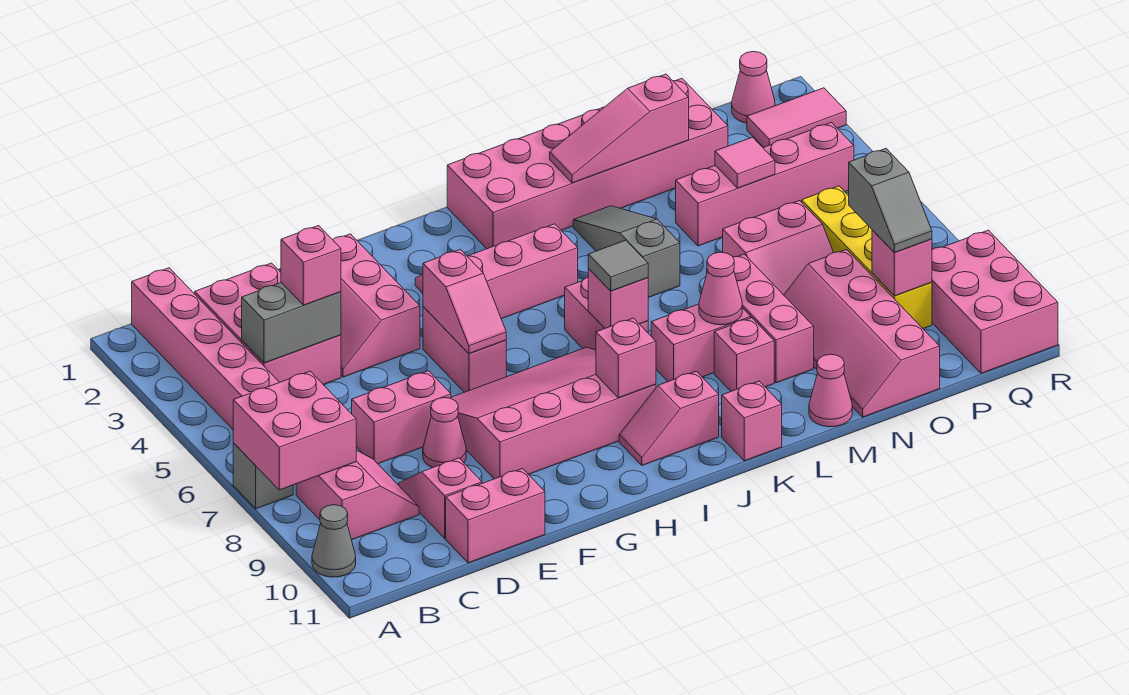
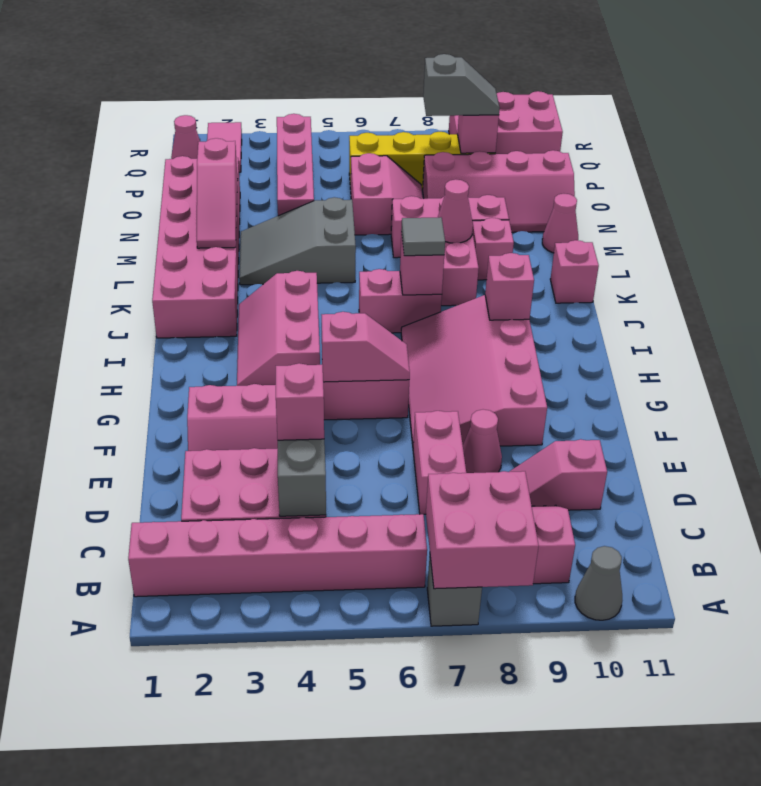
pink brick D11:E11 level 1 -> none
pink slope I10:J10 level 1 top J -> none
grey slope L3:L5 level 1 top 5 -> grey slope L3:M5 level 1 top 5
pink tile O4 level 2 -> none

